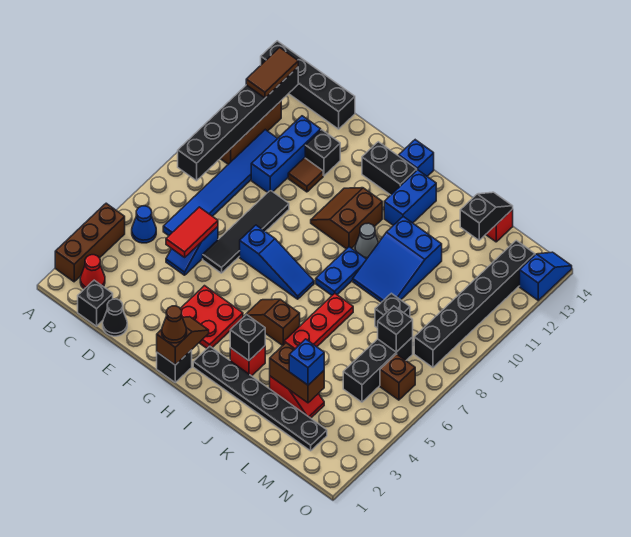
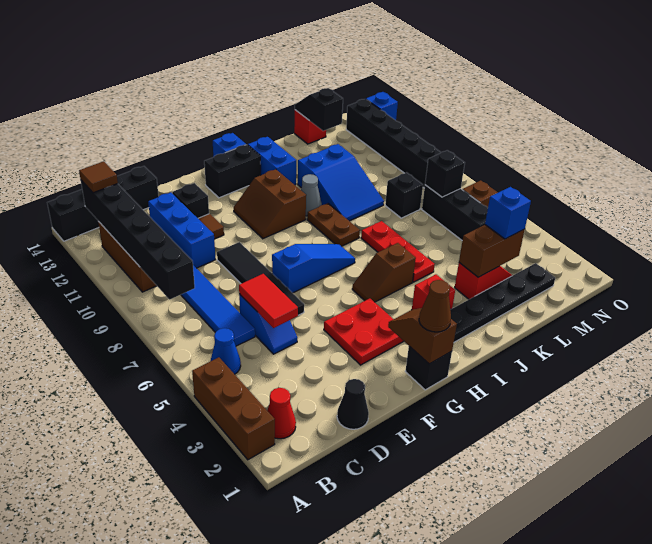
brown tile B12:B13 level 3 -> brown tile B13 level 3
black brick C1 level 1 -> none
black brick I3 level 2 -> none
blue plate I8:I9 level 1 -> brown plate I8:I9 level 1

